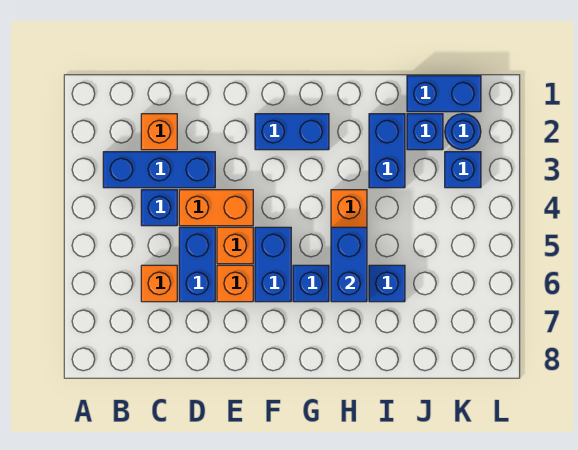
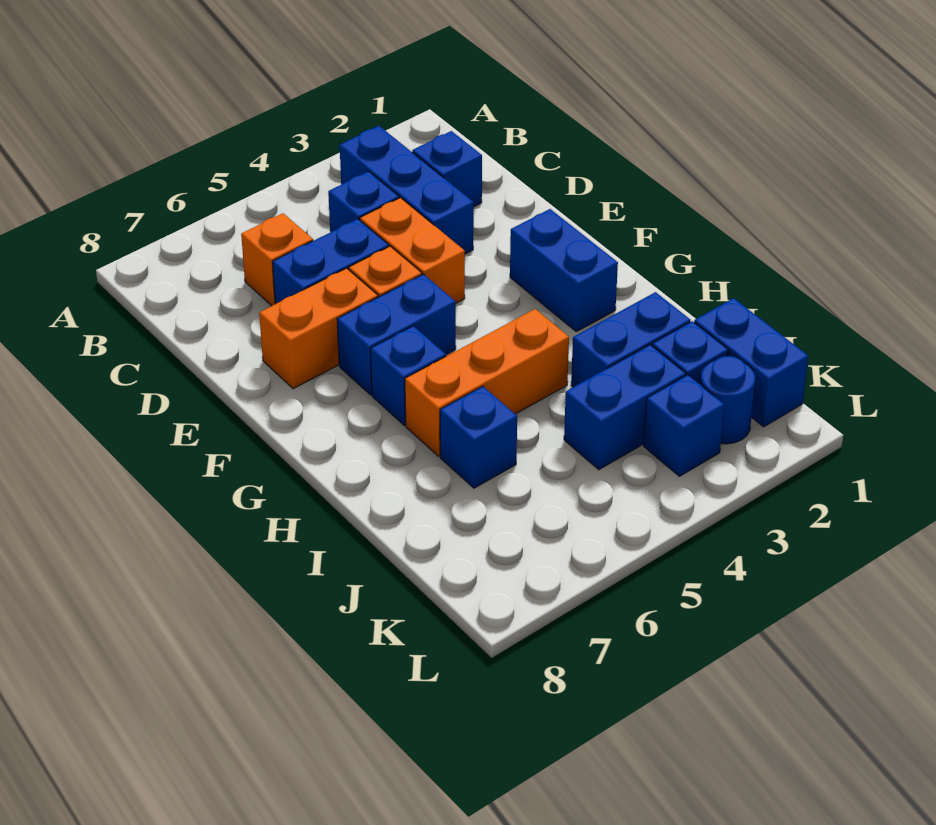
orange brick C2 level 1 -> blue brick C2 level 1
orange brick E6 level 1 -> orange brick E6:E7 level 1
blue brick H5:H6 level 2 -> blue brick J3:J4 level 1

